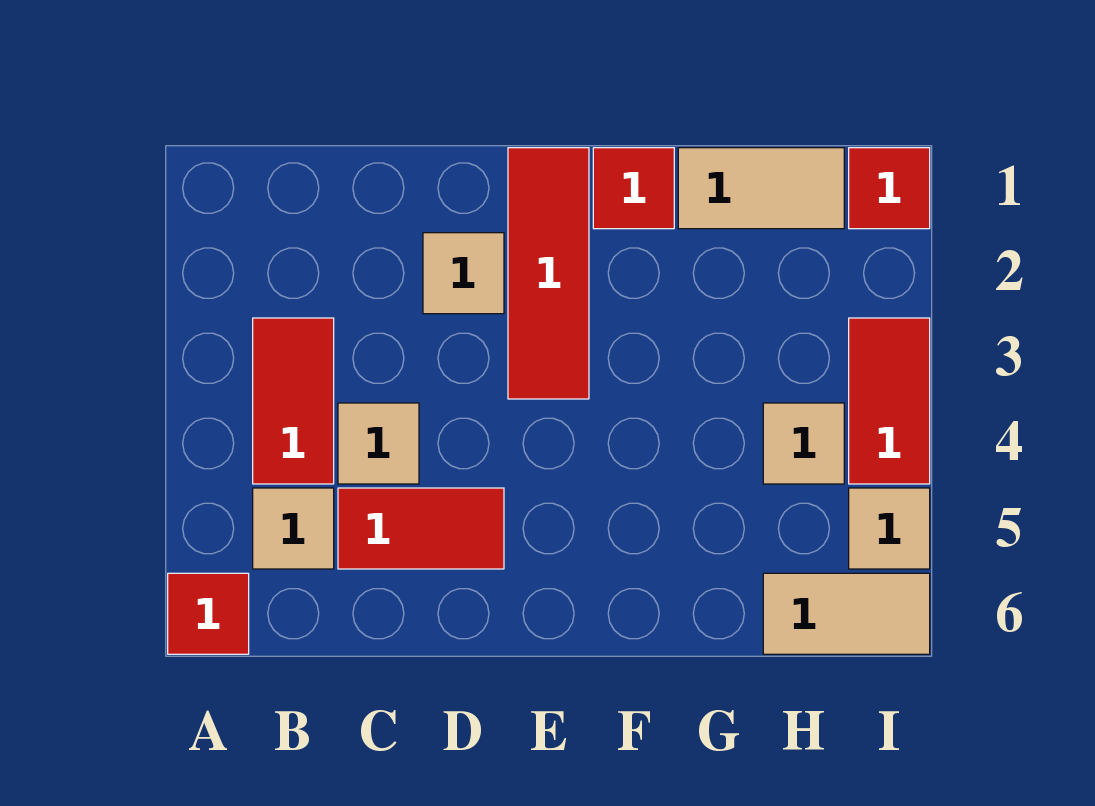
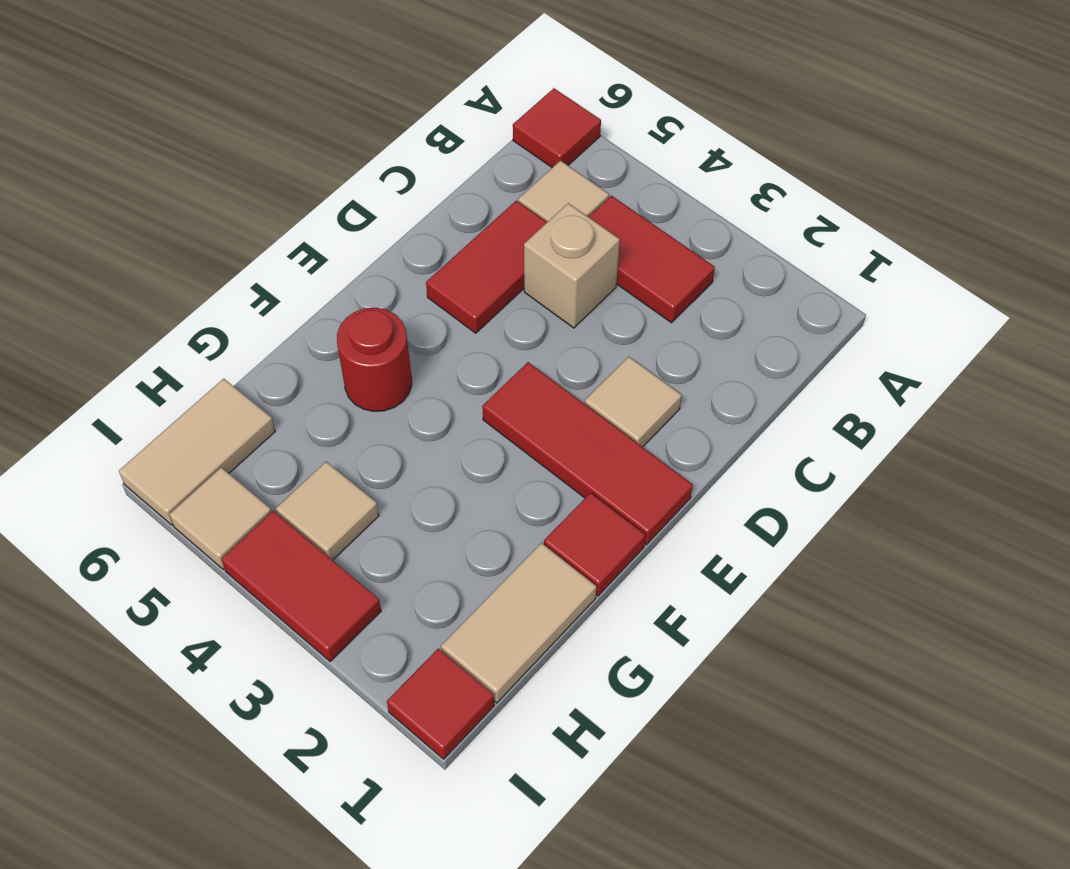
tan tile C4 level 1 -> tan brick C4 level 1
none -> red round brick F5 level 1

